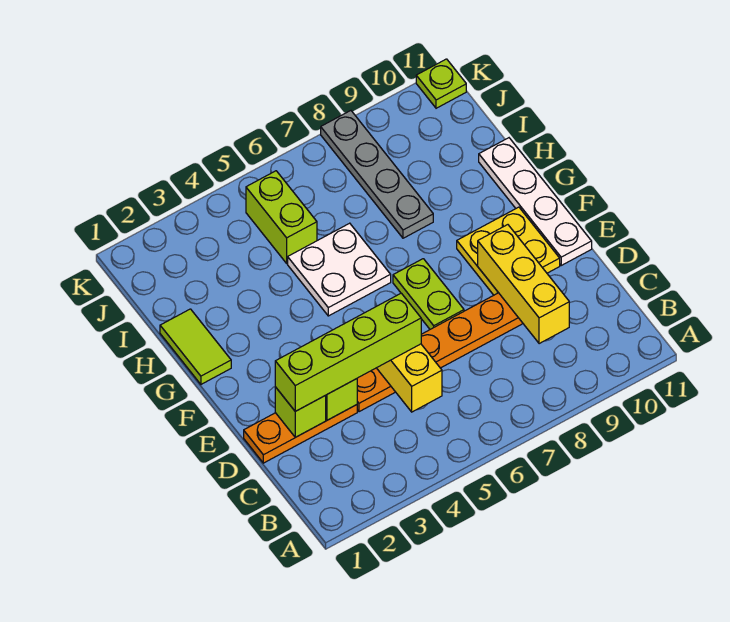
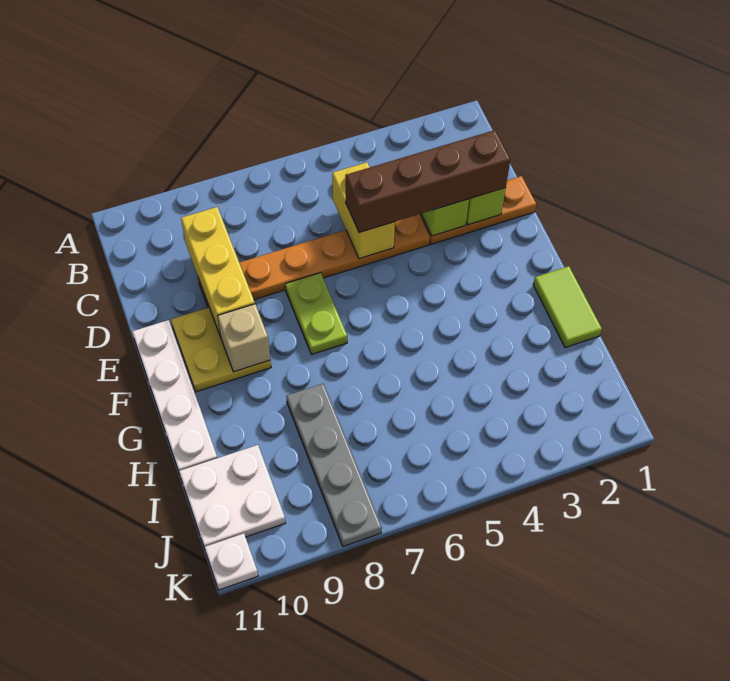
lime brick D2:D5 level 3 -> brown brick D2:D5 level 3
none -> tan brick F9 level 2
white plate G5:H6 level 1 -> white plate I10:J11 level 1
lime brick I5:J5 level 1 -> none
lime plate K11 level 1 -> white plate K11 level 1

